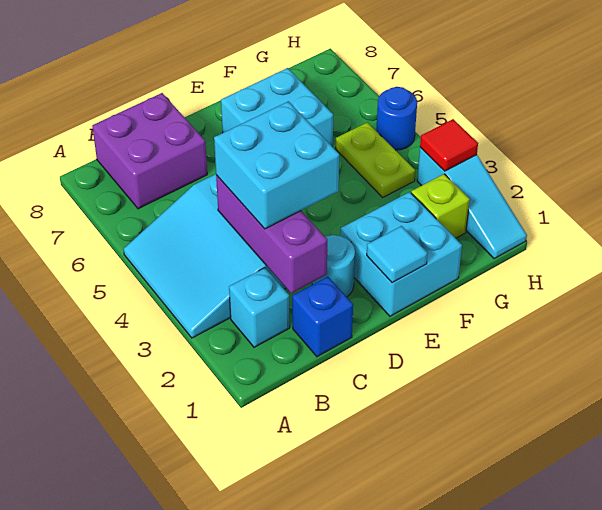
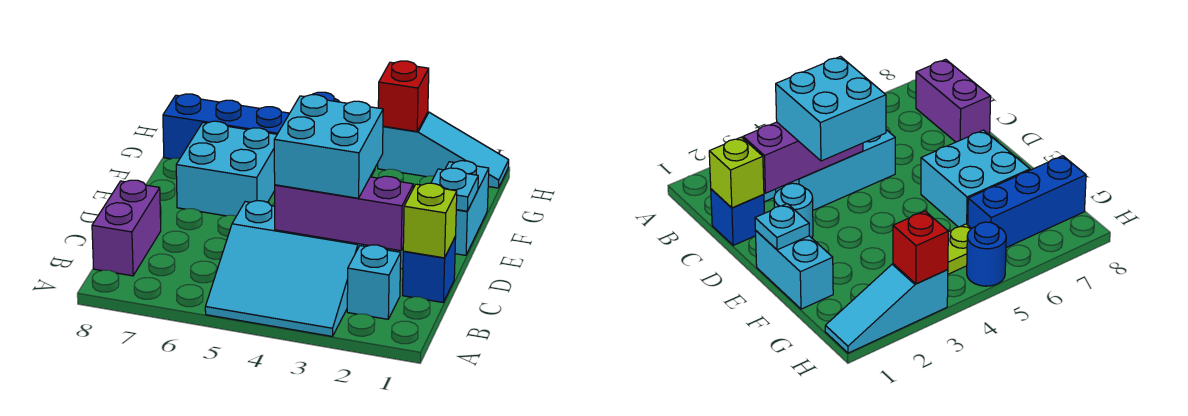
purple brick B7:C8 level 1 -> purple brick B8:C8 level 1
cyan brick E1:F2 level 1 -> cyan brick E1:F1 level 1
cyan tile E1 level 2 -> cyan plate E1 level 2
lime brick G2 level 1 -> lime brick C1 level 2
none -> blue brick G6:G8 level 1
red tile H3 level 2 -> red brick H3 level 2

